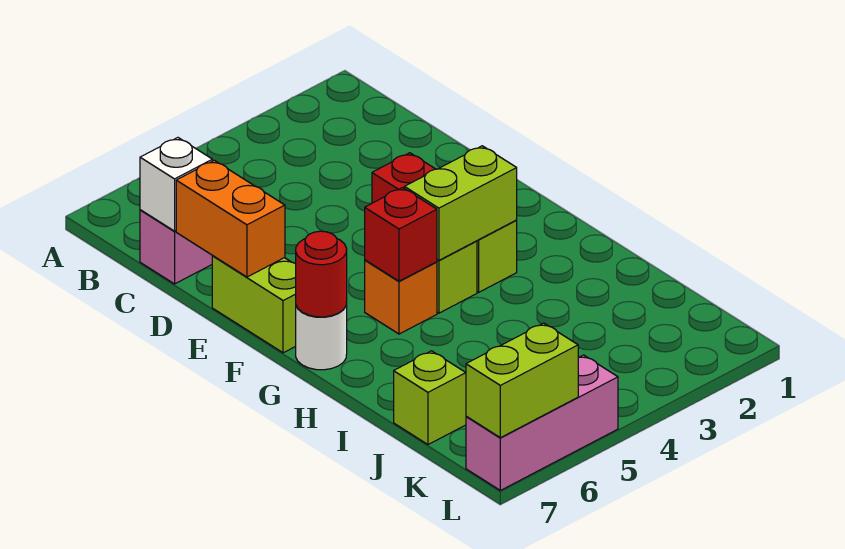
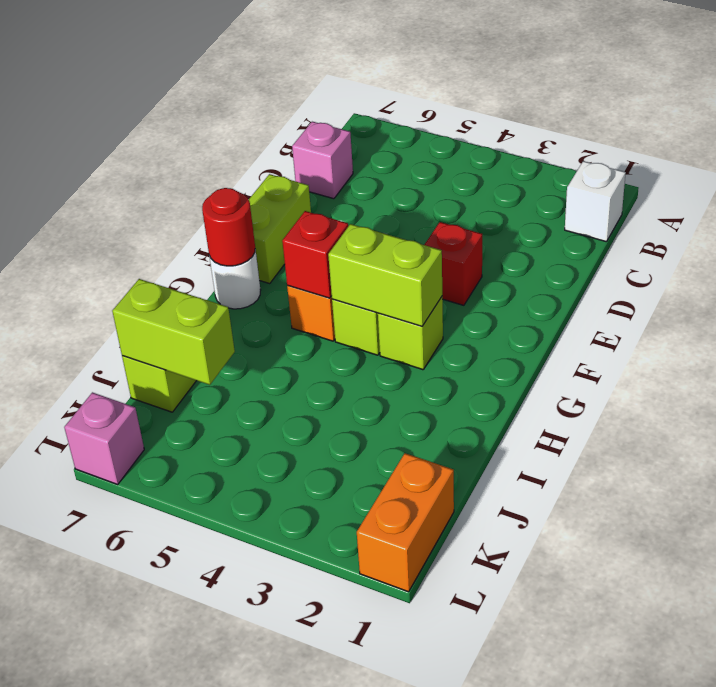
white brick C7 level 2 -> white brick B1 level 1
orange brick D7:E7 level 2 -> orange brick K1:L1 level 1
pink brick L5:L7 level 1 -> pink brick L7 level 1
lime brick L6:L7 level 2 -> lime brick J6:J7 level 2

